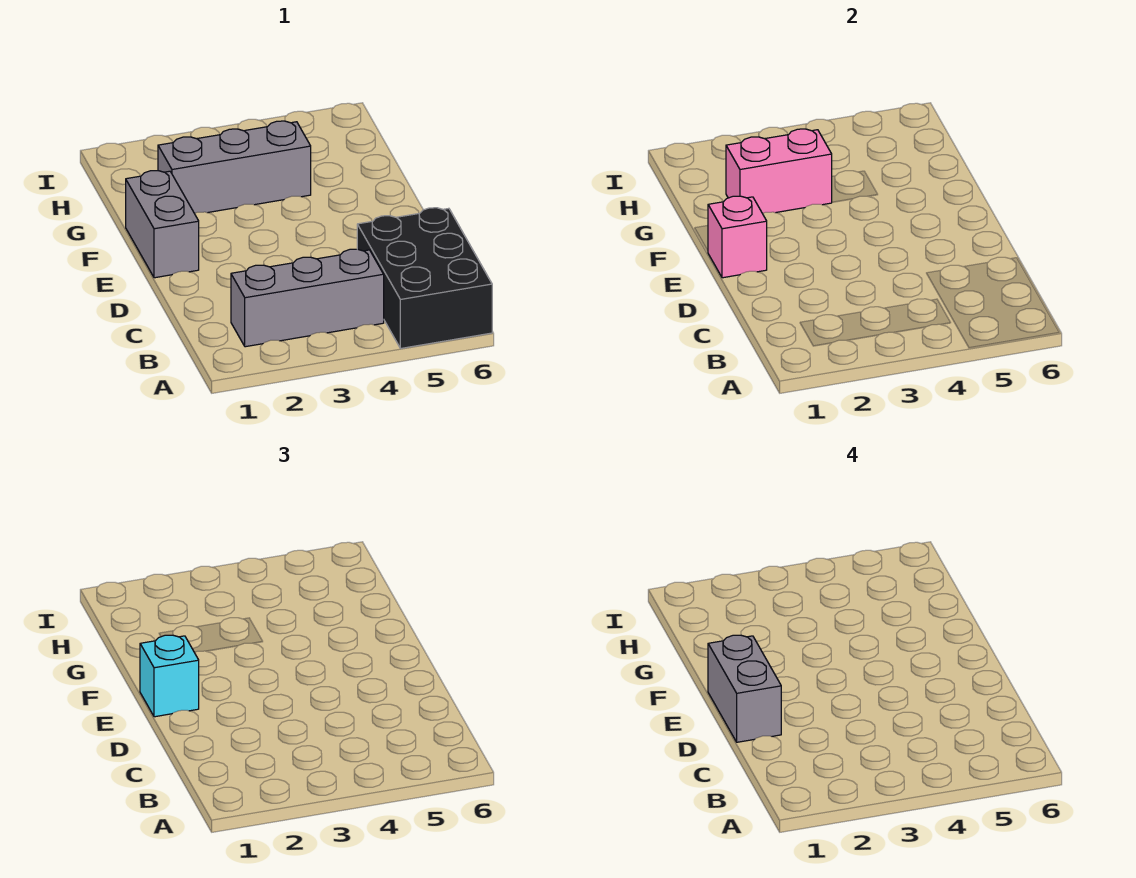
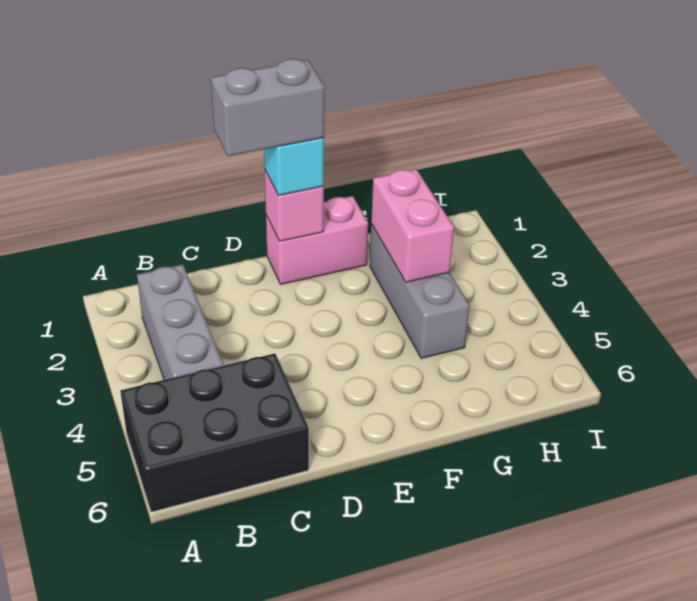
grey brick E1:F1 level 1 -> pink brick E1:F1 level 1

